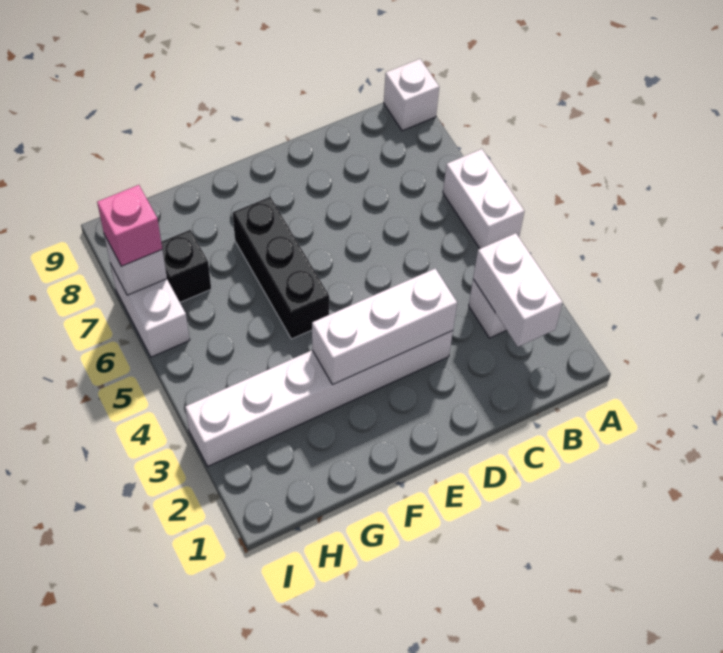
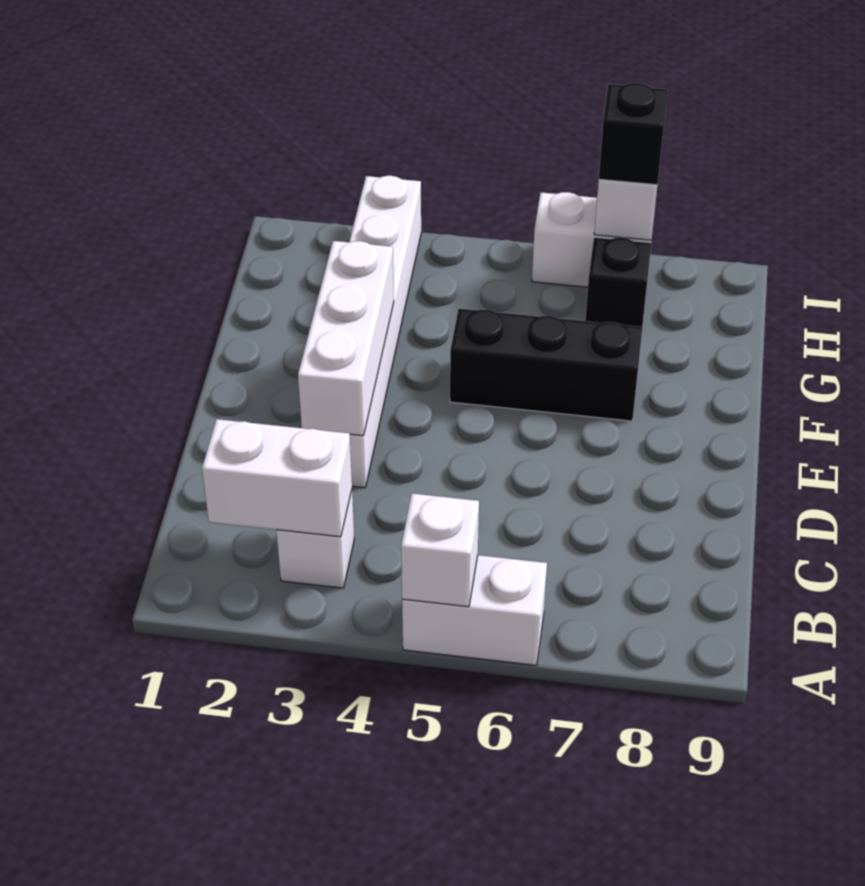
white brick A9 level 1 -> white brick A5 level 2
pink brick I7 level 3 -> black brick I7 level 3

